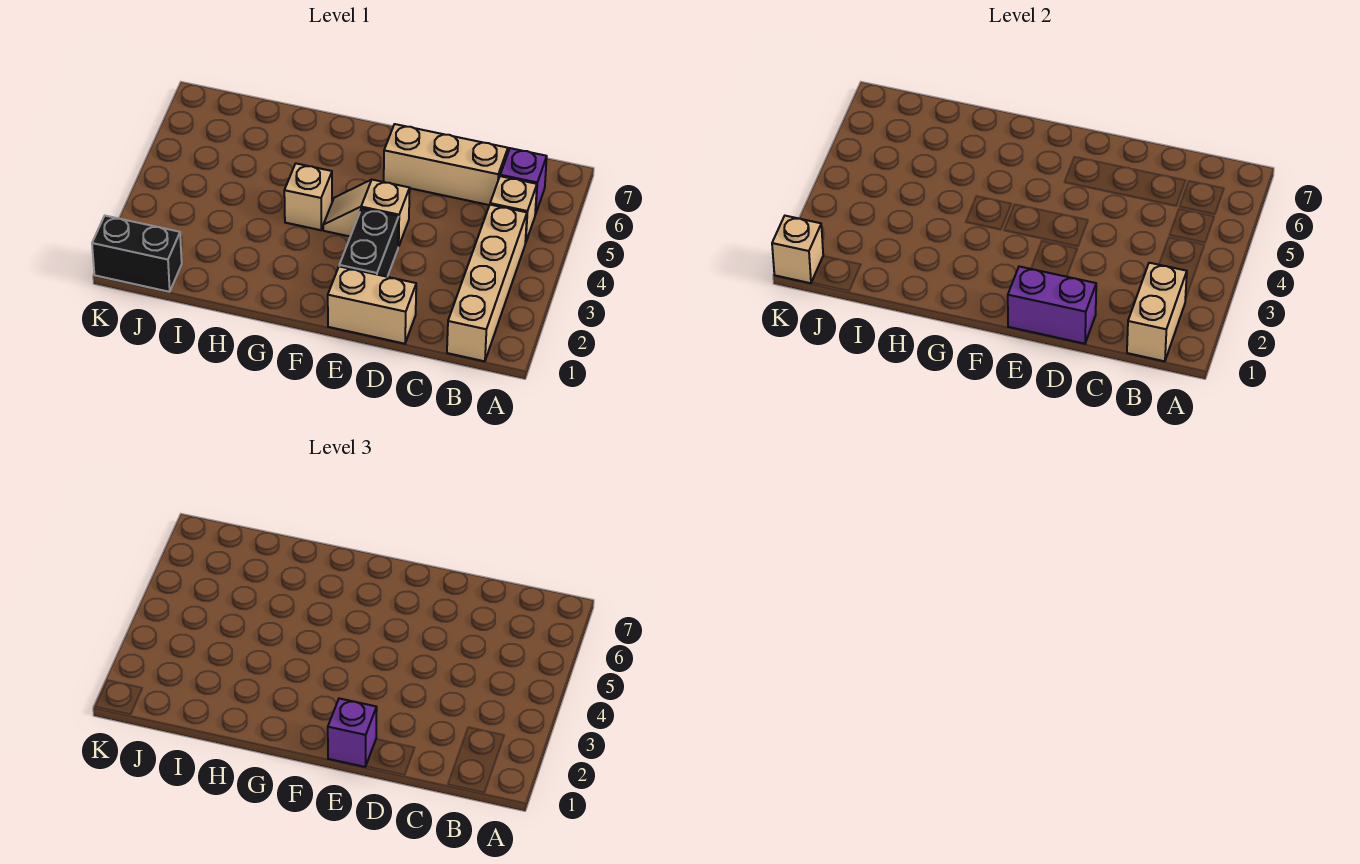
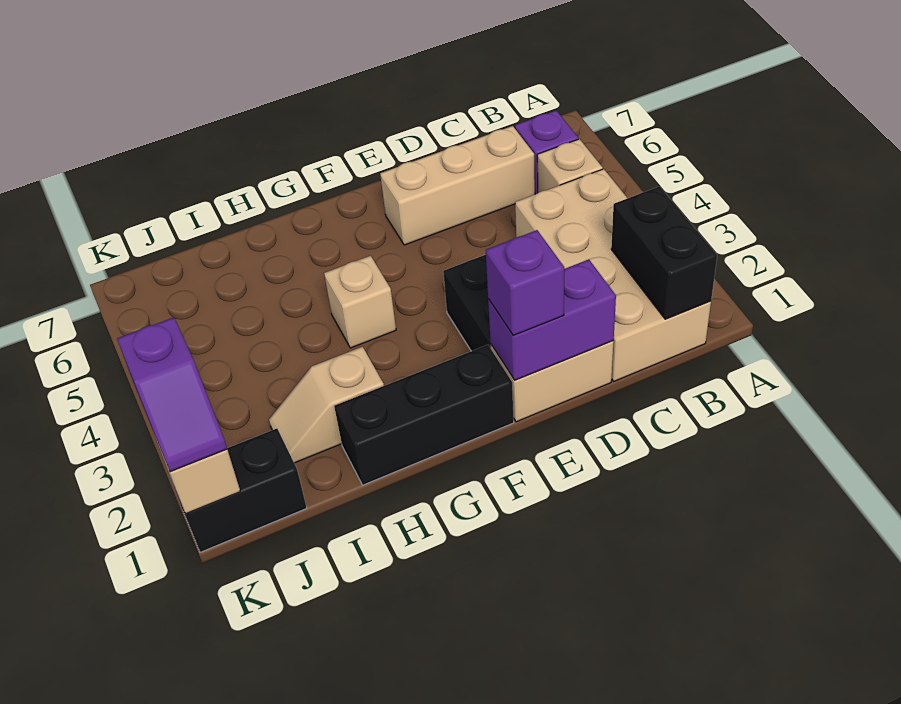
tan brick B1:B4 level 1 -> tan brick B1:C4 level 1
tan brick B1:B2 level 2 -> black brick B1:B2 level 2
tan slope E4:F4 level 1 top E -> tan slope H2:I2 level 1 top H
none -> black brick F1:H1 level 1
none -> purple slope K1:K2 level 3 top 2

